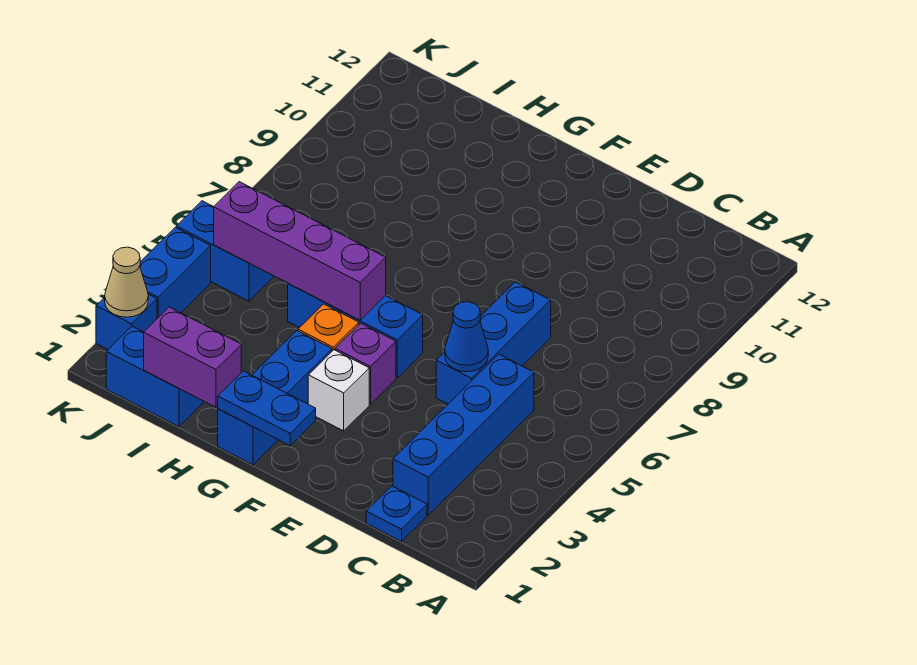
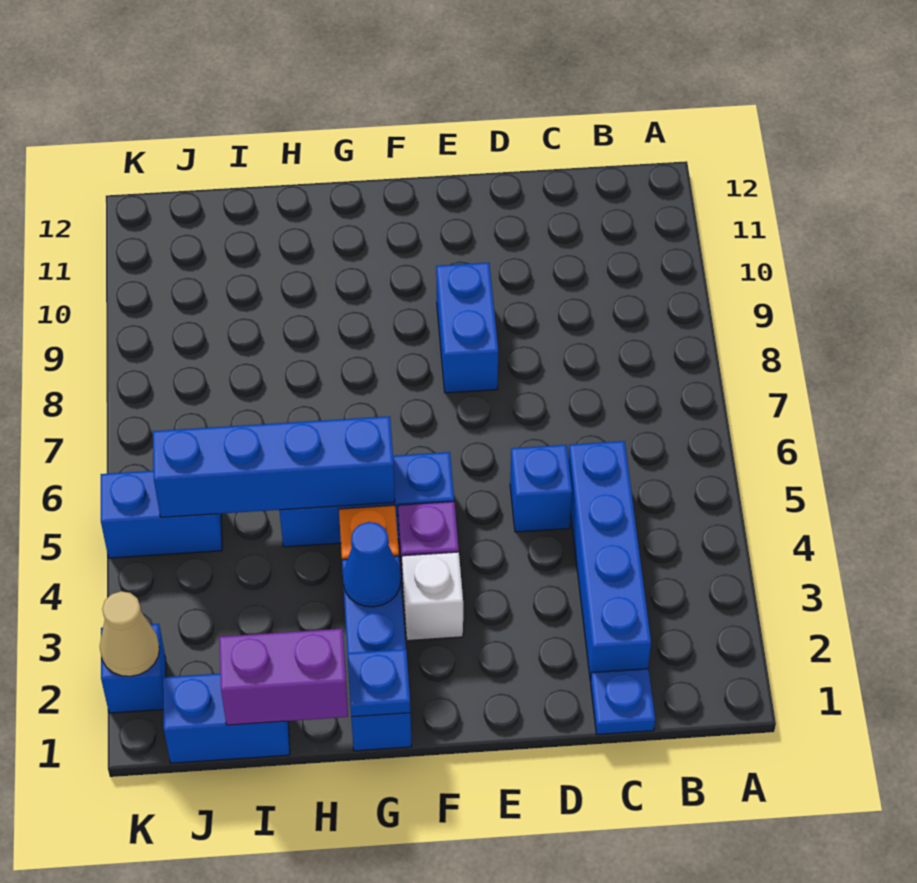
blue brick D5:D7 level 1 -> blue brick D5 level 1
blue cone D5 level 2 -> blue cone G3 level 2
blue plate F1:G1 level 2 -> blue plate G1 level 2
purple brick G5:J5 level 2 -> blue brick G5:J5 level 2
blue brick K3:K4 level 1 -> blue brick E8:E9 level 1

